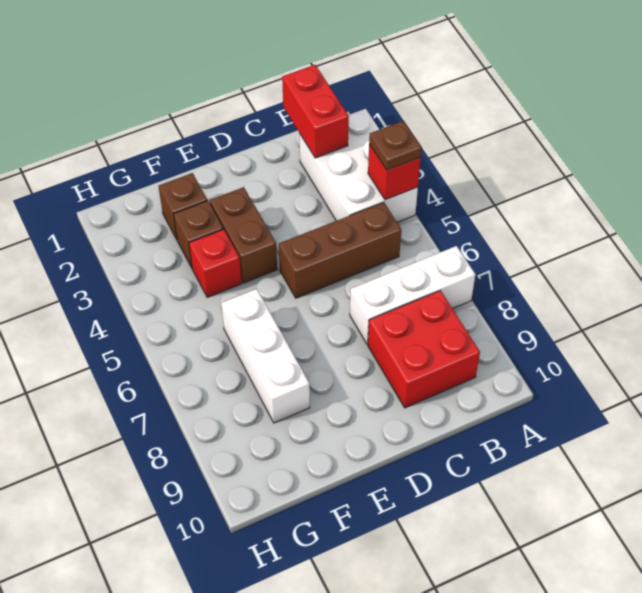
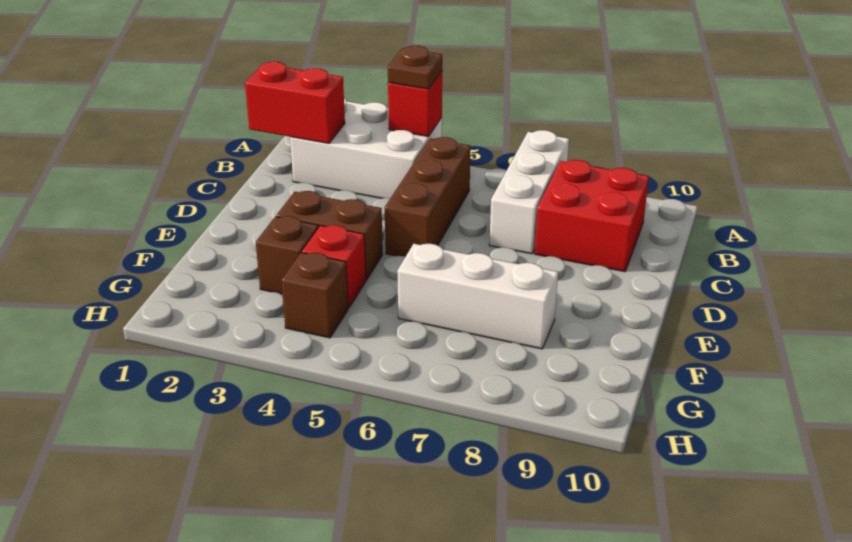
brown brick F2 level 1 -> brown brick G4 level 1

